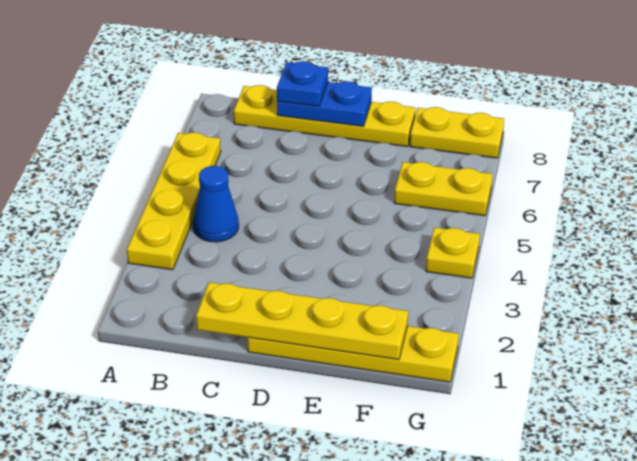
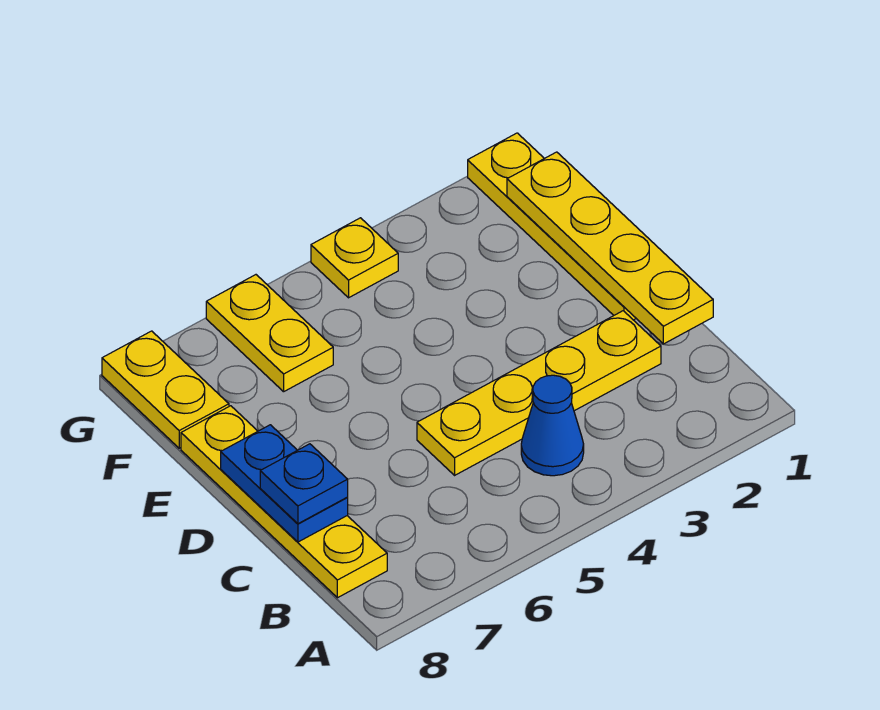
yellow plate A3:A6 level 1 -> yellow plate C2:C5 level 1

